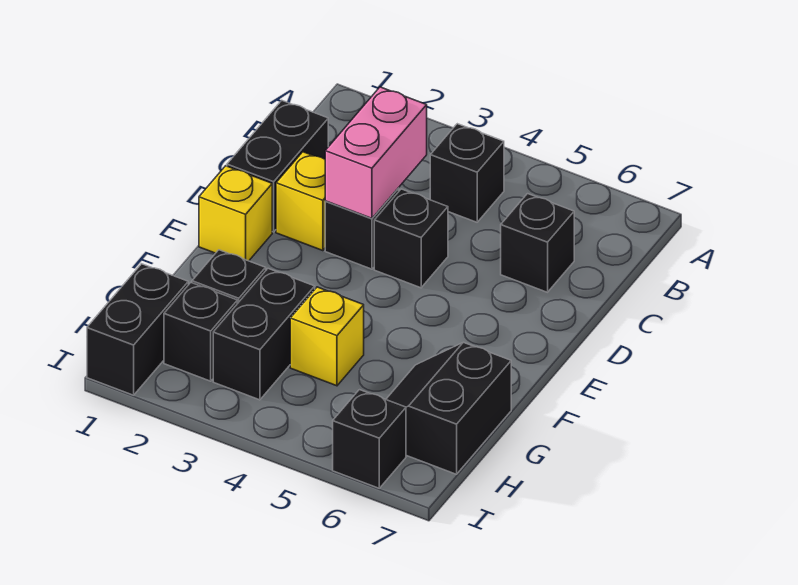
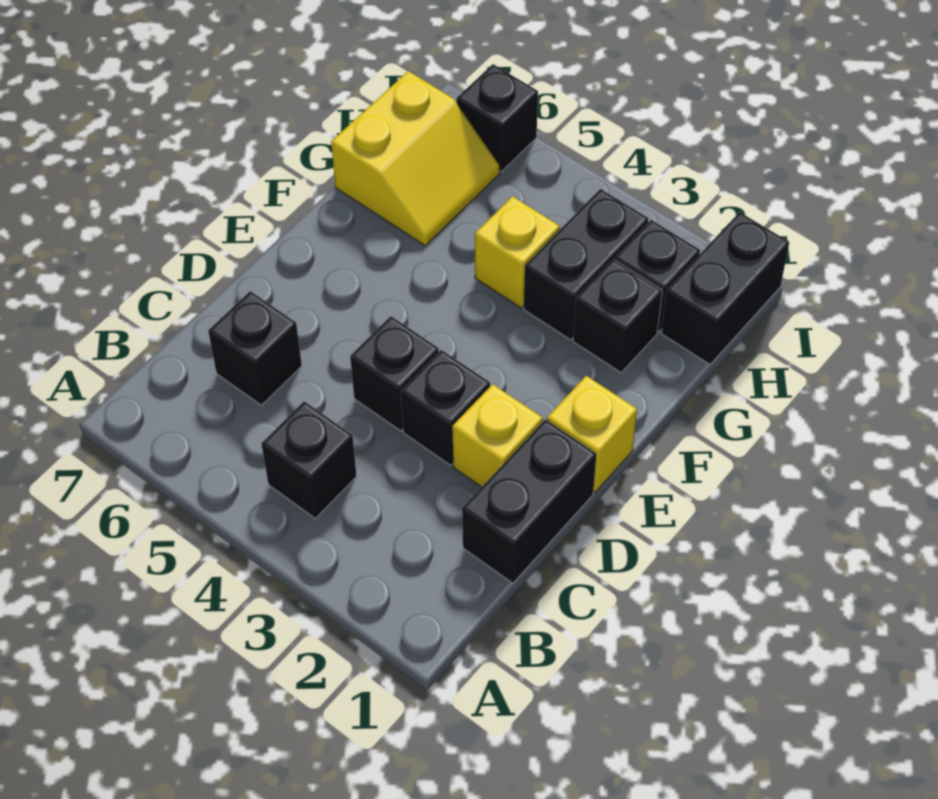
pink brick C3:D3 level 2 -> none
black slope G6:H7 level 1 top 7 -> yellow slope G6:H7 level 1 top 7

